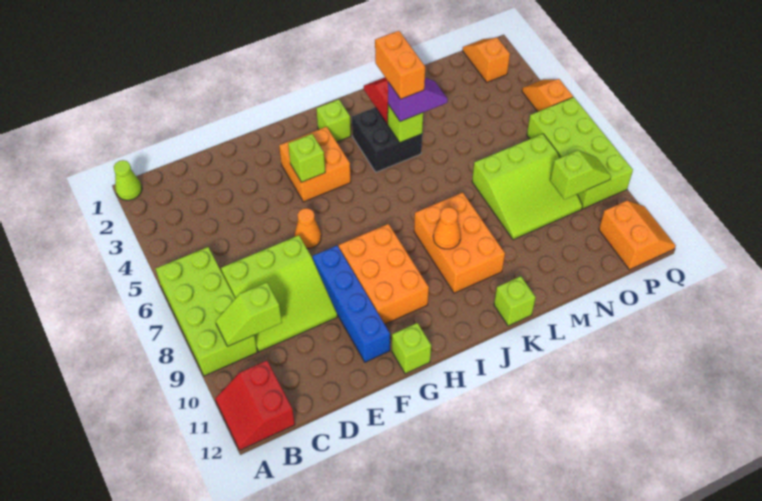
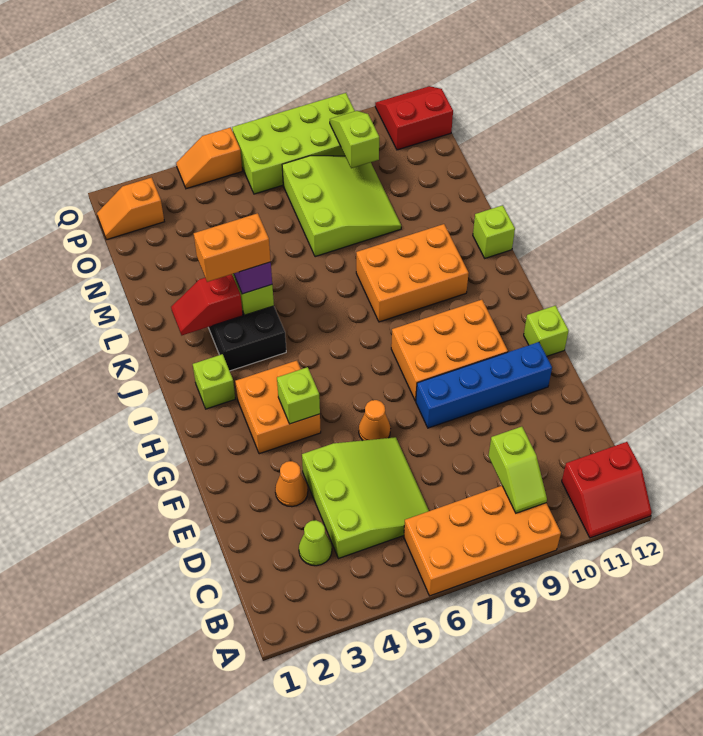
lime cone A1 level 1 -> lime cone C3 level 1
lime brick A6:B9 level 1 -> orange brick A6:B9 level 1
lime slope C7:E9 level 1 top 7 -> lime slope C4:E6 level 1 top 4
orange cone J9 level 2 -> orange cone E3 level 1
orange slope P11:Q12 level 1 top P -> red slope P11:Q12 level 1 top P

